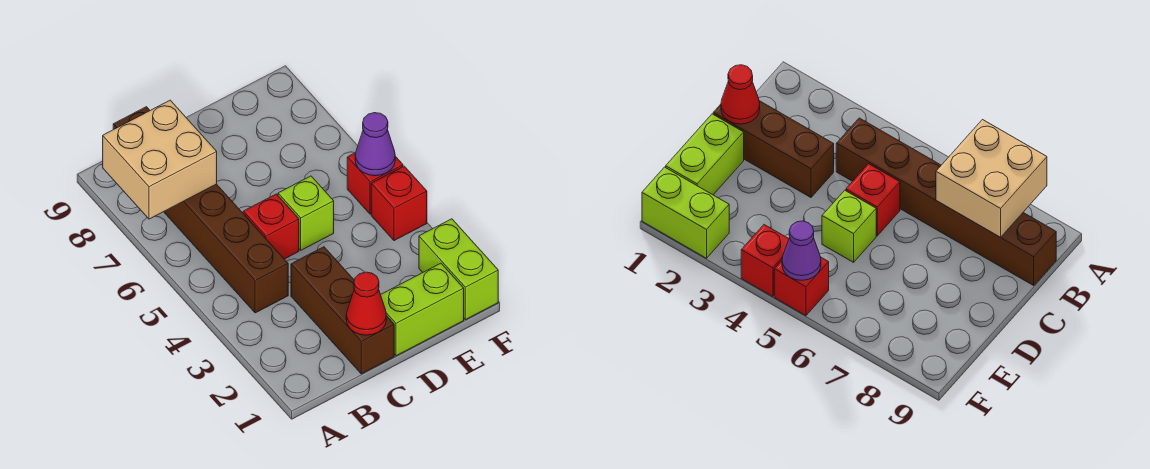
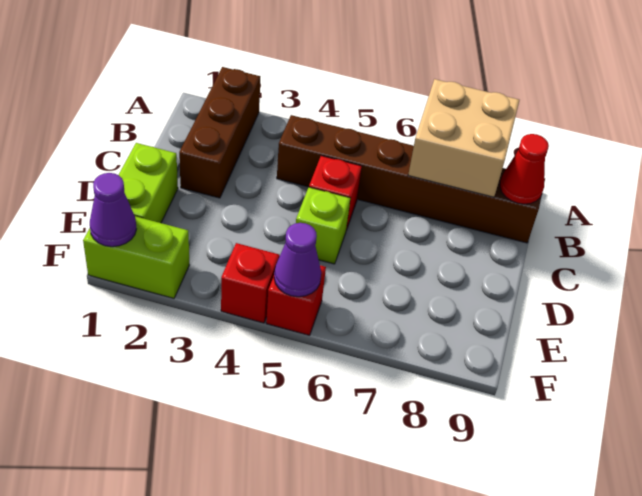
brown brick C1:C3 level 1 -> brown brick A2:C2 level 1
red cone C1 level 2 -> red cone B9 level 2
none -> purple cone F1 level 2

